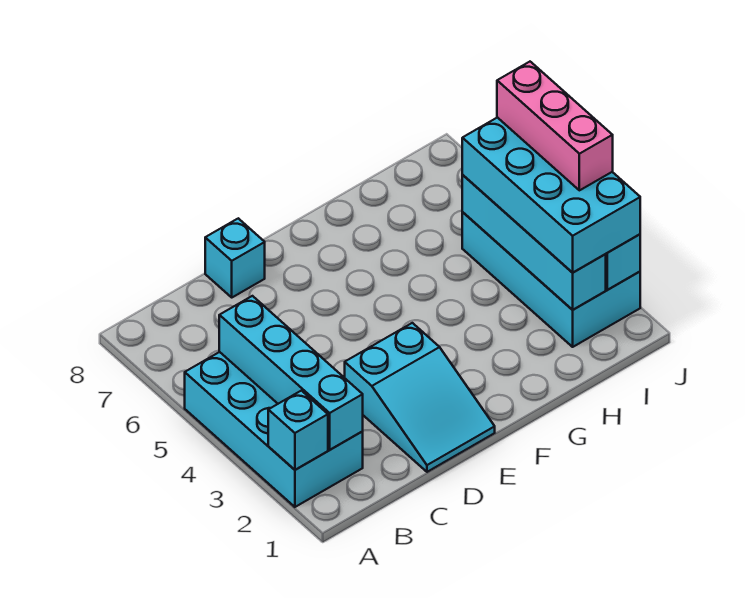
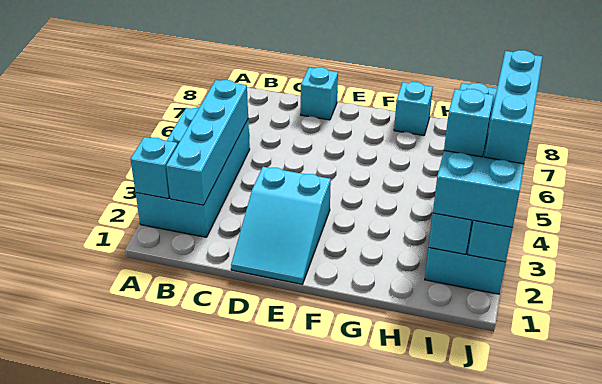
none -> cyan brick G8 level 1
none -> cyan brick I3 level 4
pink brick J3:J5 level 4 -> cyan brick J3:J5 level 4

